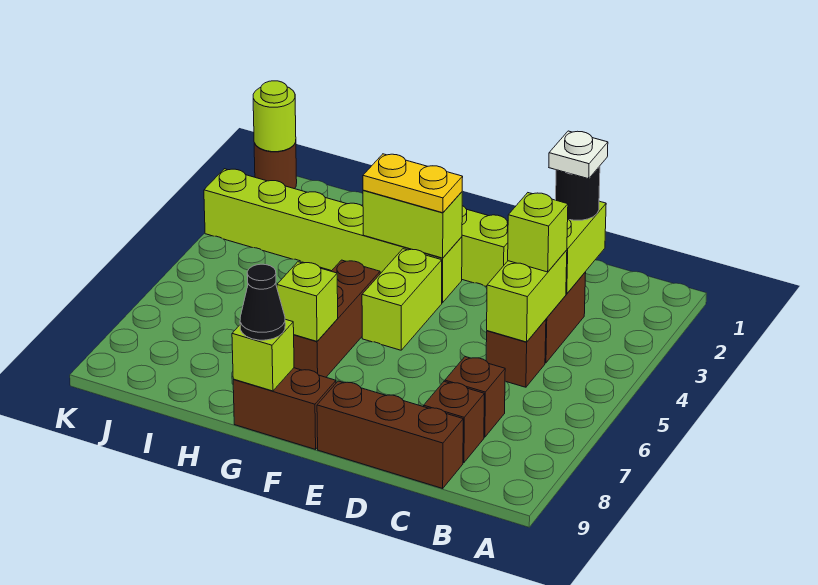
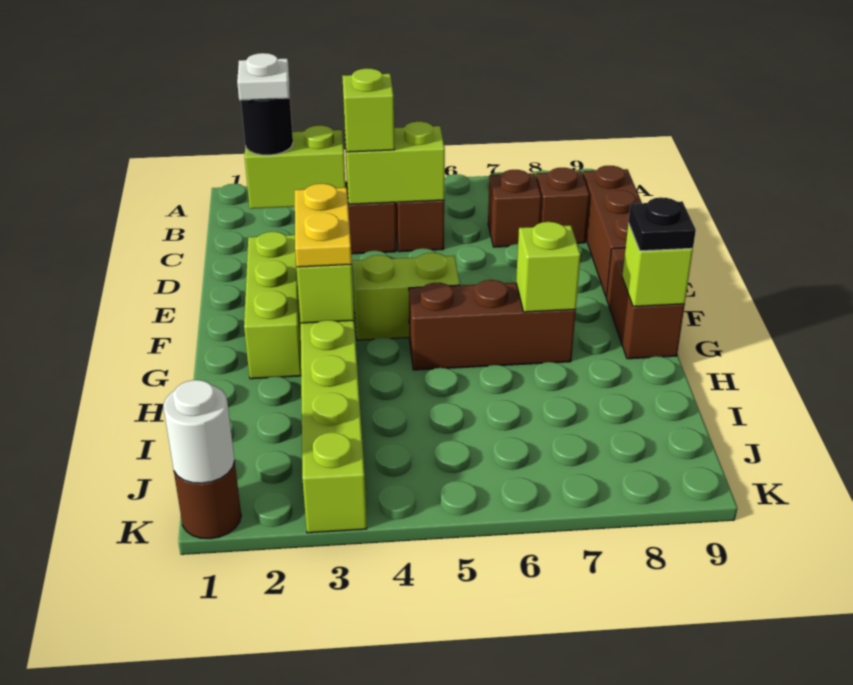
black cone G9 level 3 -> black plate G9 level 3
lime round brick K1 level 2 -> white round brick K1 level 2

